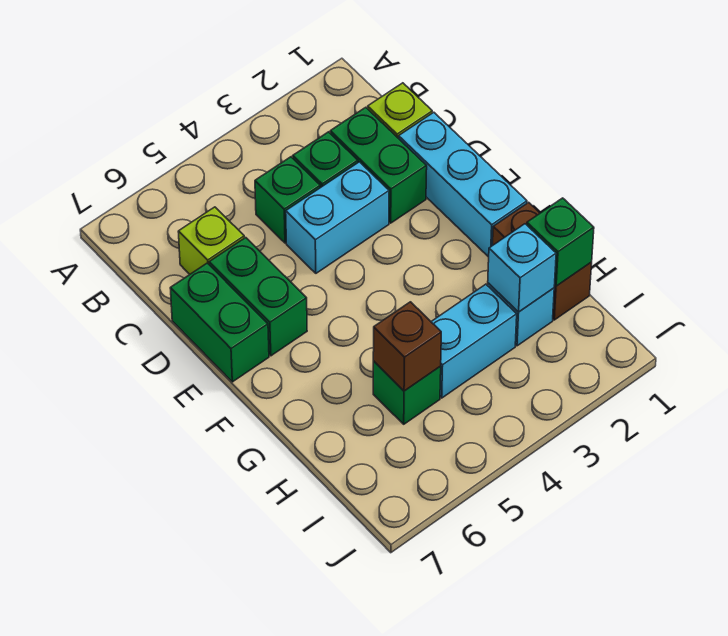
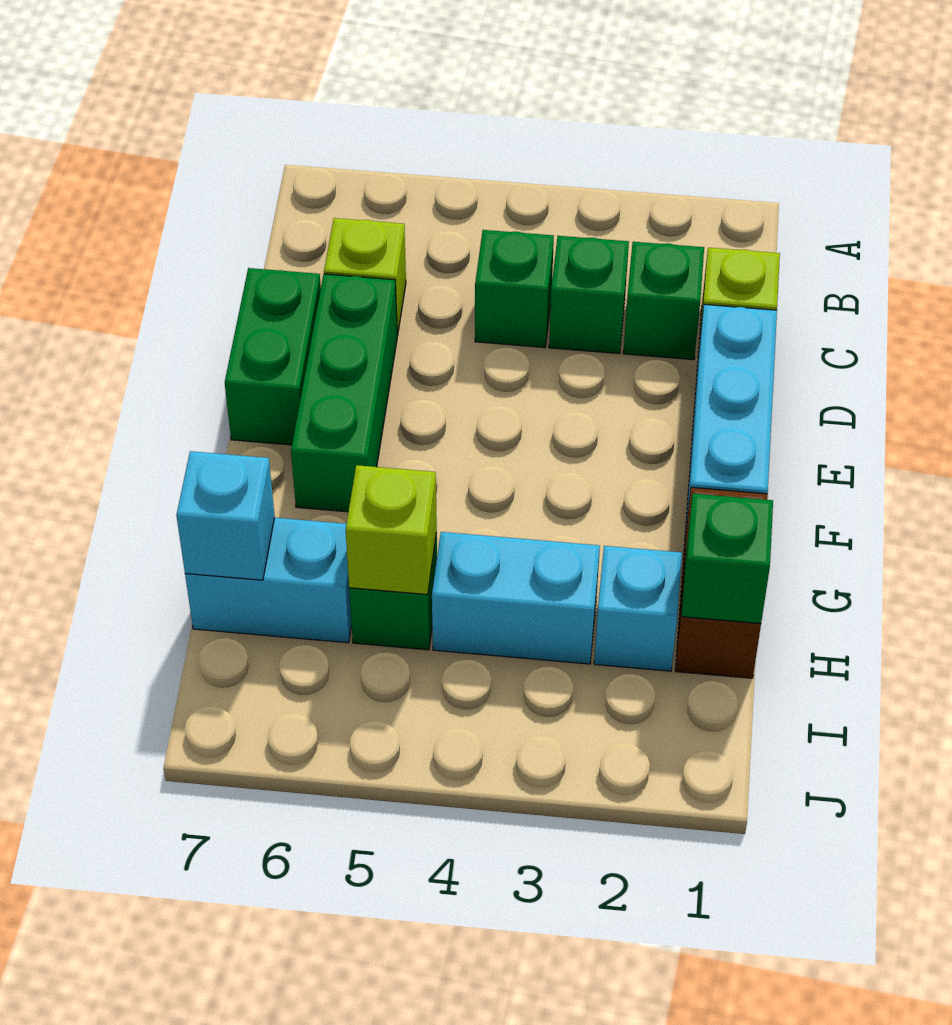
green brick C2:D2 level 1 -> green brick C2 level 1
cyan brick D3:D4 level 1 -> cyan brick H6:H7 level 1
green brick D6:E6 level 1 -> green brick D6:F6 level 1
cyan brick H2 level 2 -> cyan brick H7 level 2
brown brick H5 level 2 -> lime brick H5 level 2

